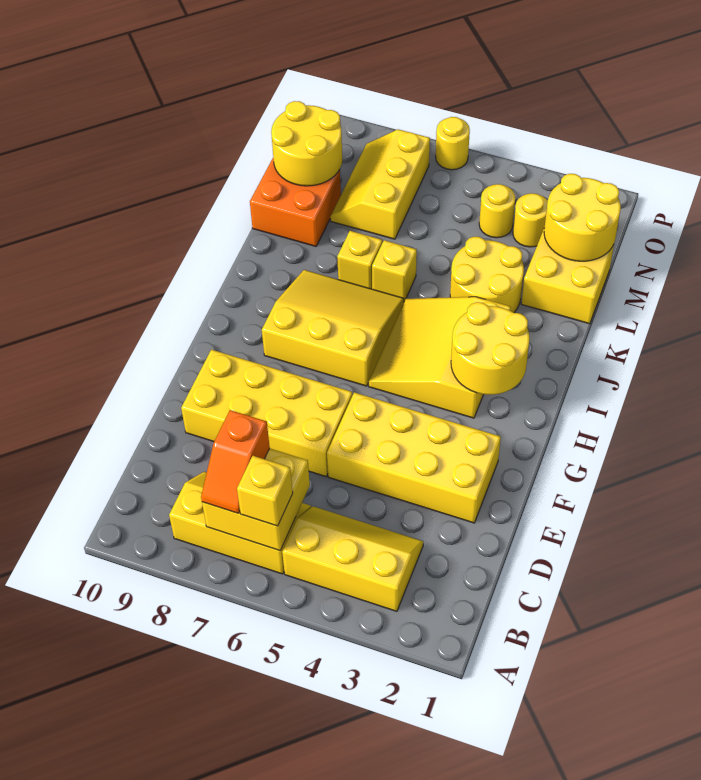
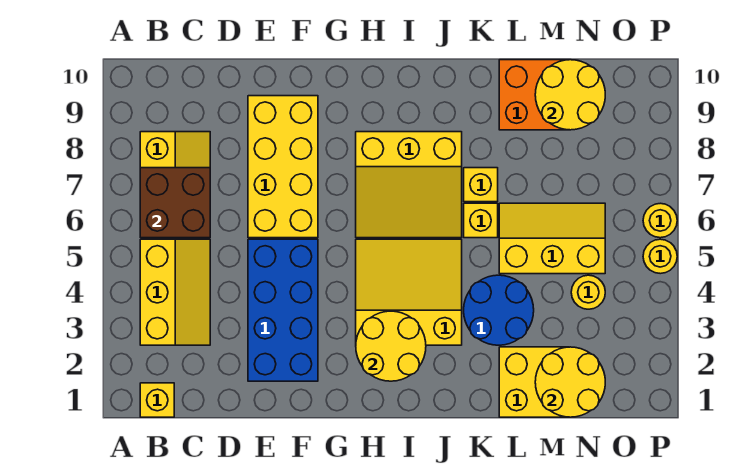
yellow brick B6:C7 level 2 -> brown brick B6:C7 level 2
yellow brick B6 level 3 -> yellow brick B1 level 1
orange slope B7:C7 level 3 top C -> none
yellow brick E2:F5 level 1 -> blue brick E2:F5 level 1
yellow slope H6:J8 level 1 top H -> yellow slope H6:J8 level 1 top 8
yellow round brick K3:L4 level 1 -> blue round brick K3:L4 level 1
yellow slope M7:O8 level 1 top 7 -> yellow slope L5:N6 level 1 top 5
yellow round brick N3 level 1 -> yellow round brick P5 level 1

